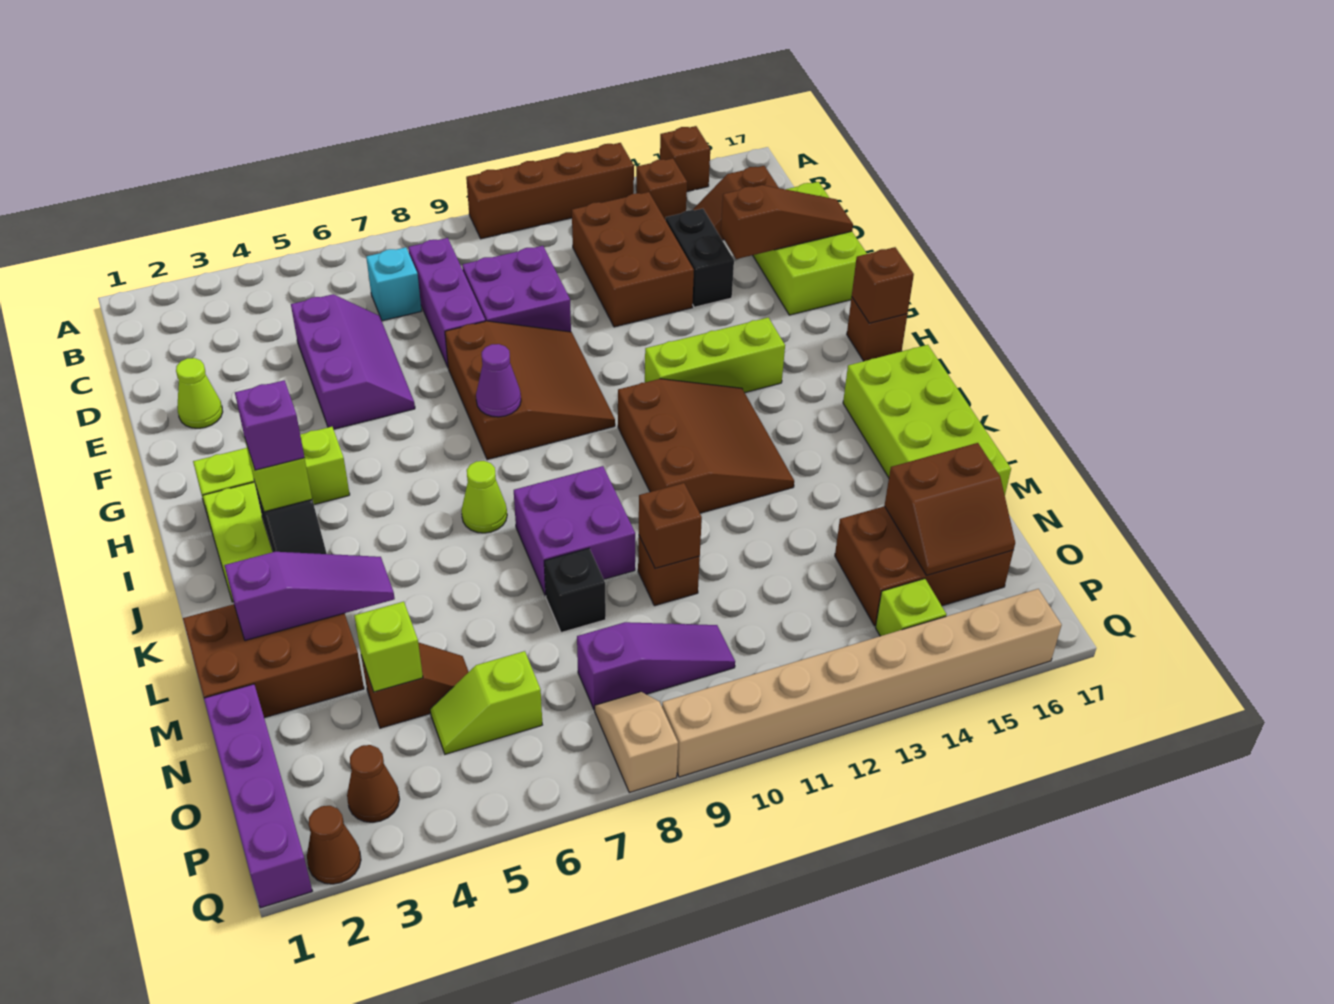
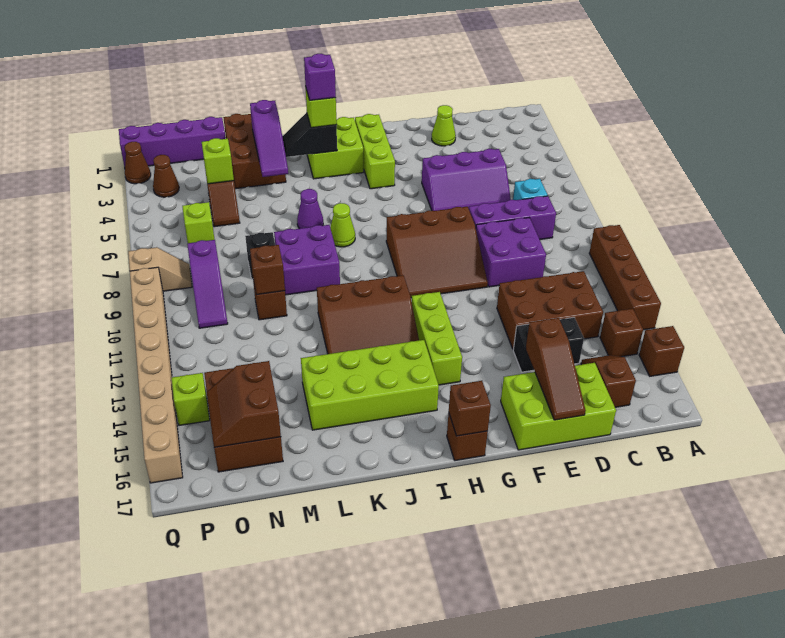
purple cone H8 level 2 -> purple cone K6 level 1
lime brick J16:M17 level 1 -> lime brick I14:L15 level 1

